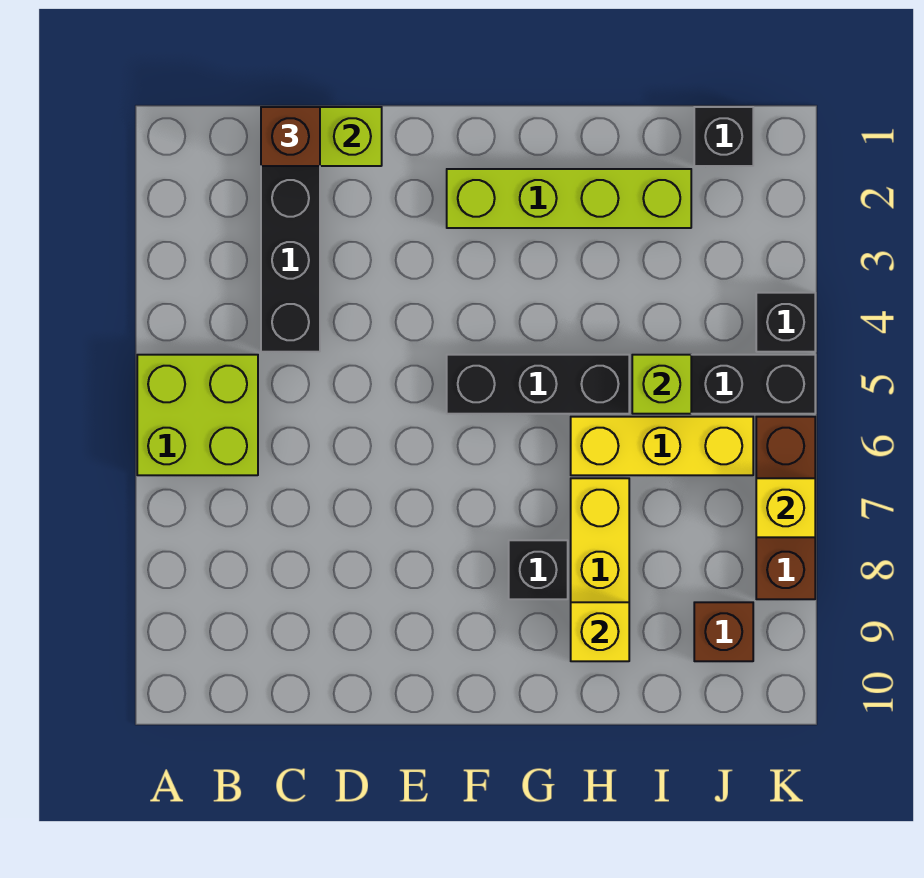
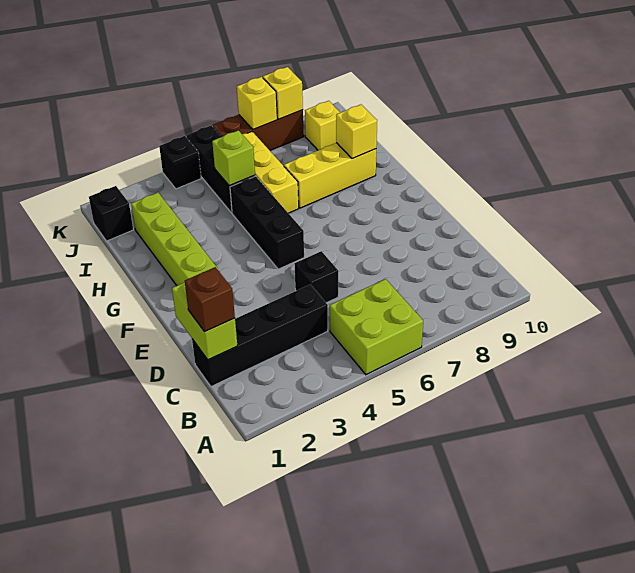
black brick G8 level 1 -> black brick D5 level 1
brown brick J9 level 1 -> yellow brick J9 level 1
none -> yellow brick K8 level 2

